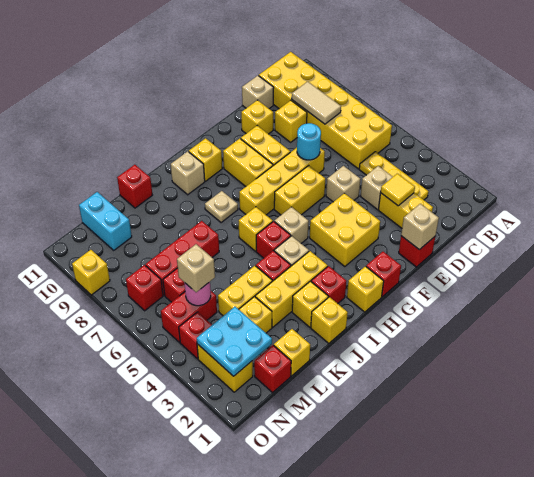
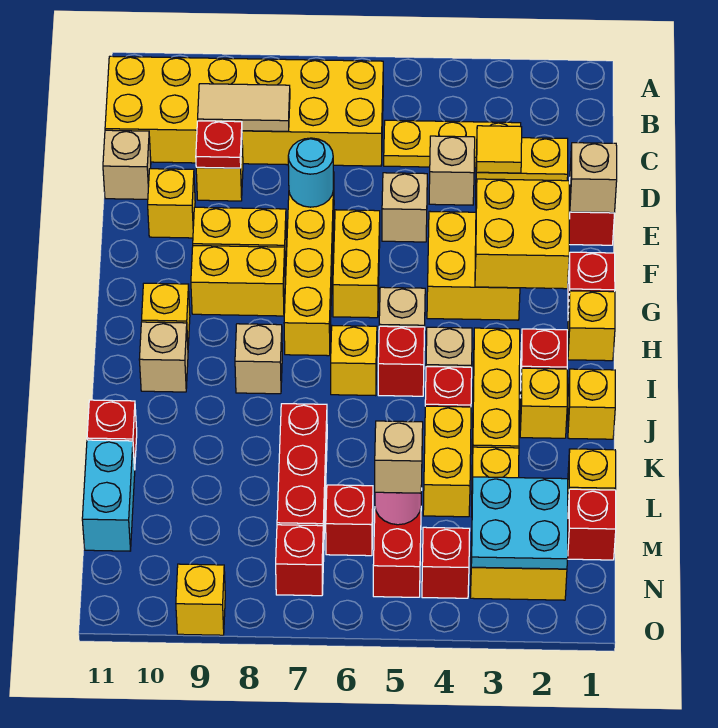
none -> red plate D9 level 2
none -> yellow brick F2:G3 level 2
tan plate I8 level 1 -> tan brick I8 level 1
cyan brick M10:M11 level 1 -> cyan brick L11:M11 level 1

